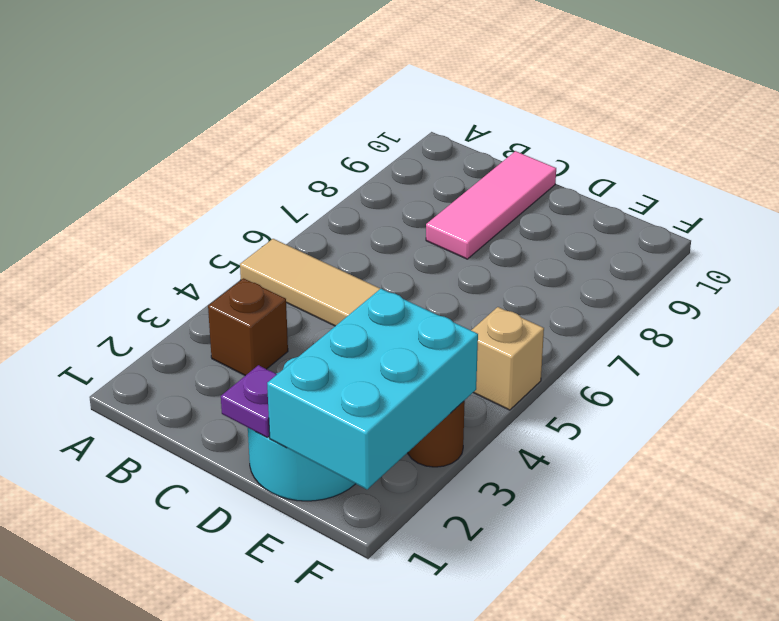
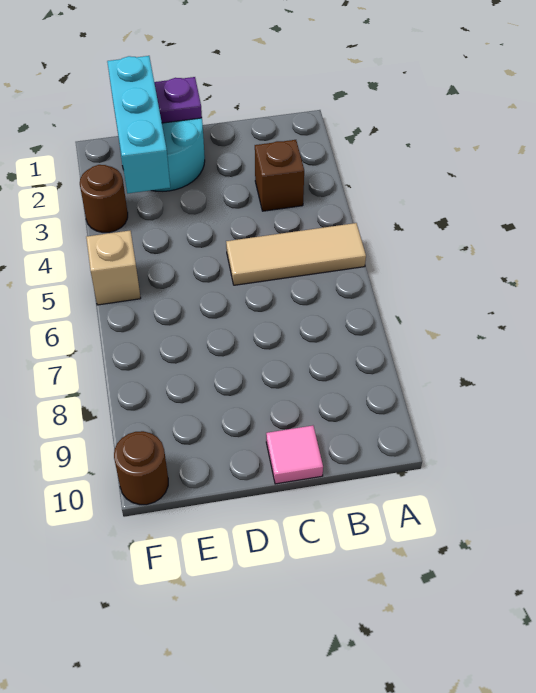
pink tile C8:C10 level 1 -> pink tile C10 level 1
cyan brick E1:F3 level 2 -> cyan brick E1:E3 level 2
none -> brown round brick F10 level 1

